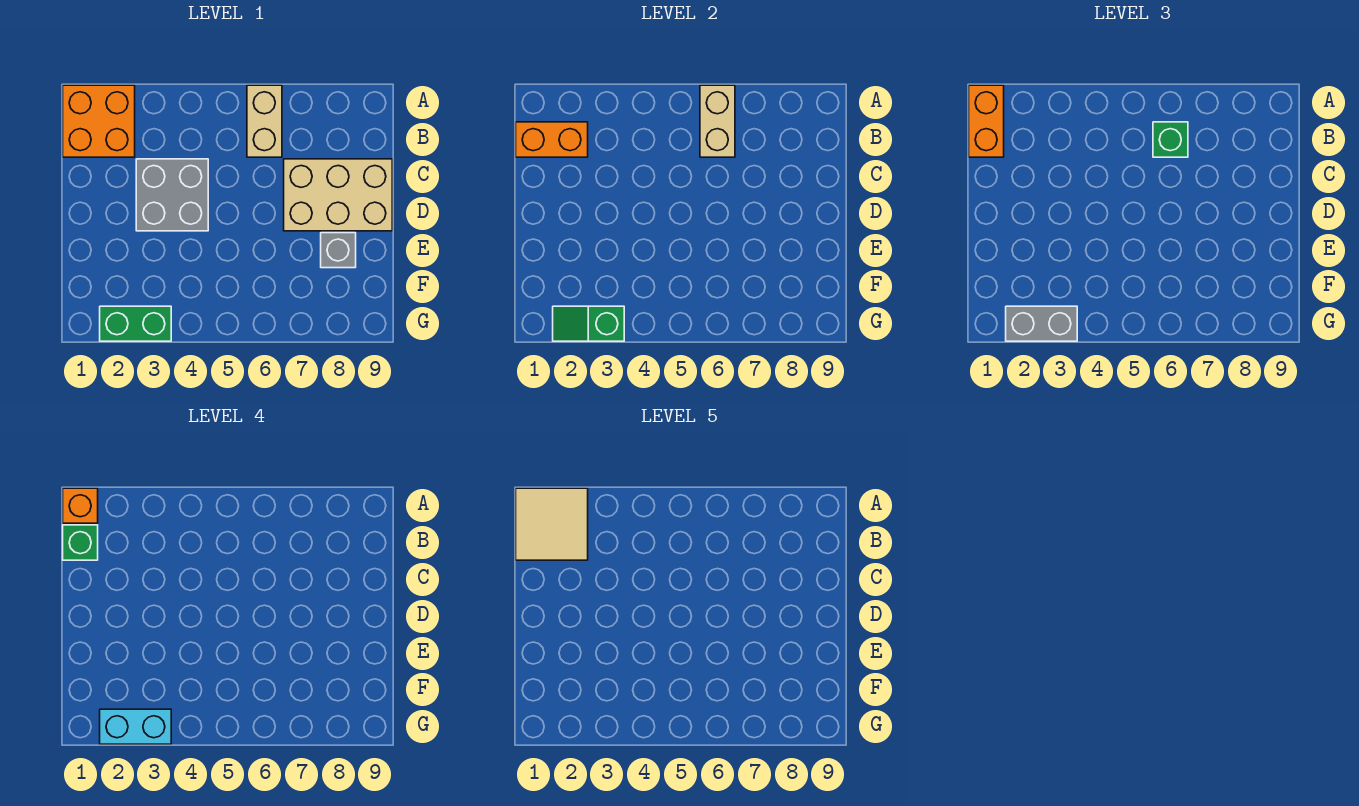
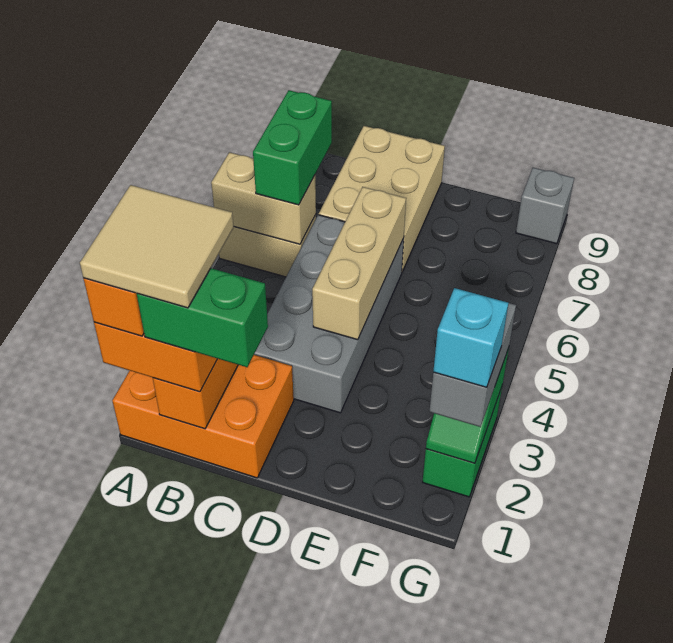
orange brick A1:B2 level 1 -> orange brick A1:C2 level 1
green brick B1 level 4 -> green brick B1:C1 level 4
green brick B6 level 3 -> green brick B6:B7 level 3
grey brick C3:D4 level 1 -> grey brick C3:D6 level 1
none -> tan brick D4:D6 level 2
grey brick E8 level 1 -> grey brick G9 level 1
cyan brick G2:G3 level 4 -> cyan brick G2 level 4

